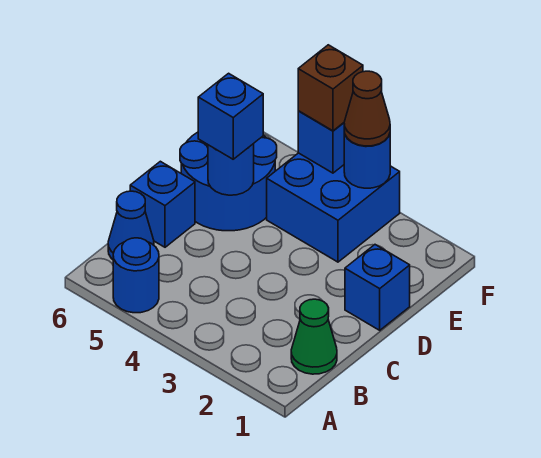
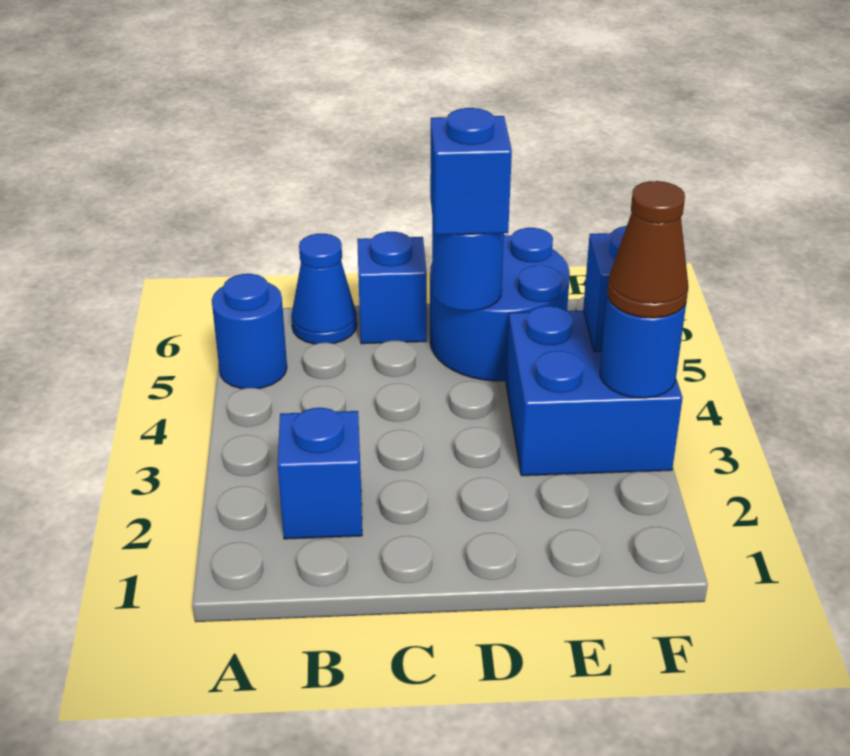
green cone B1 level 1 -> none
blue brick D1 level 1 -> blue brick B2 level 1
brown brick F4 level 3 -> none

